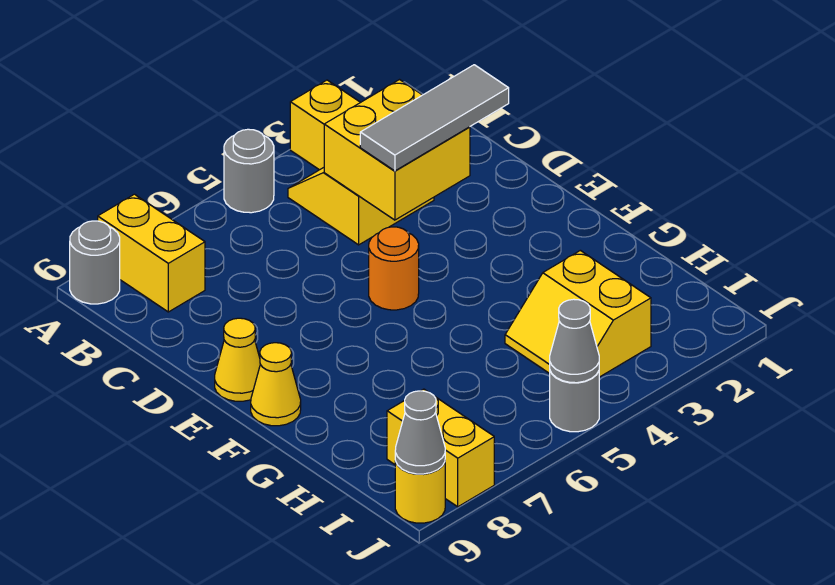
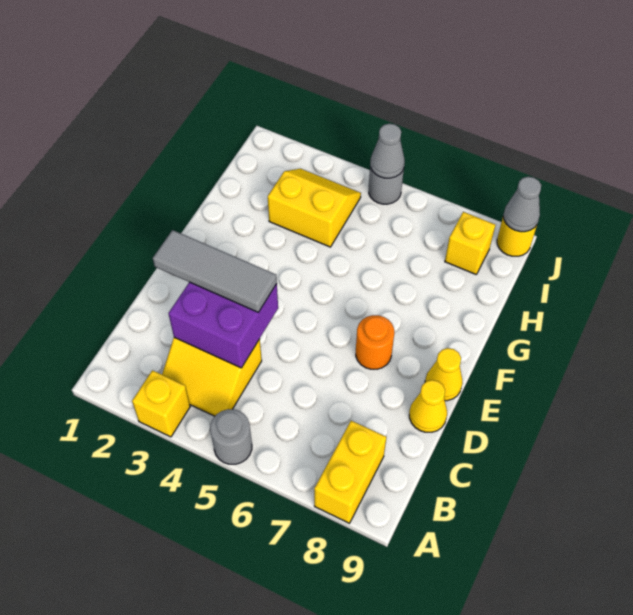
grey round brick A9 level 1 -> none
yellow brick C3:D4 level 2 -> purple brick C3:D4 level 2
orange round brick E5 level 1 -> orange round brick E7 level 1
yellow cone F9 level 1 -> yellow cone D9 level 1
yellow slope H3:I4 level 1 top 3 -> yellow slope H3:I4 level 1 top H
yellow brick I8:J8 level 1 -> yellow brick I8 level 1

